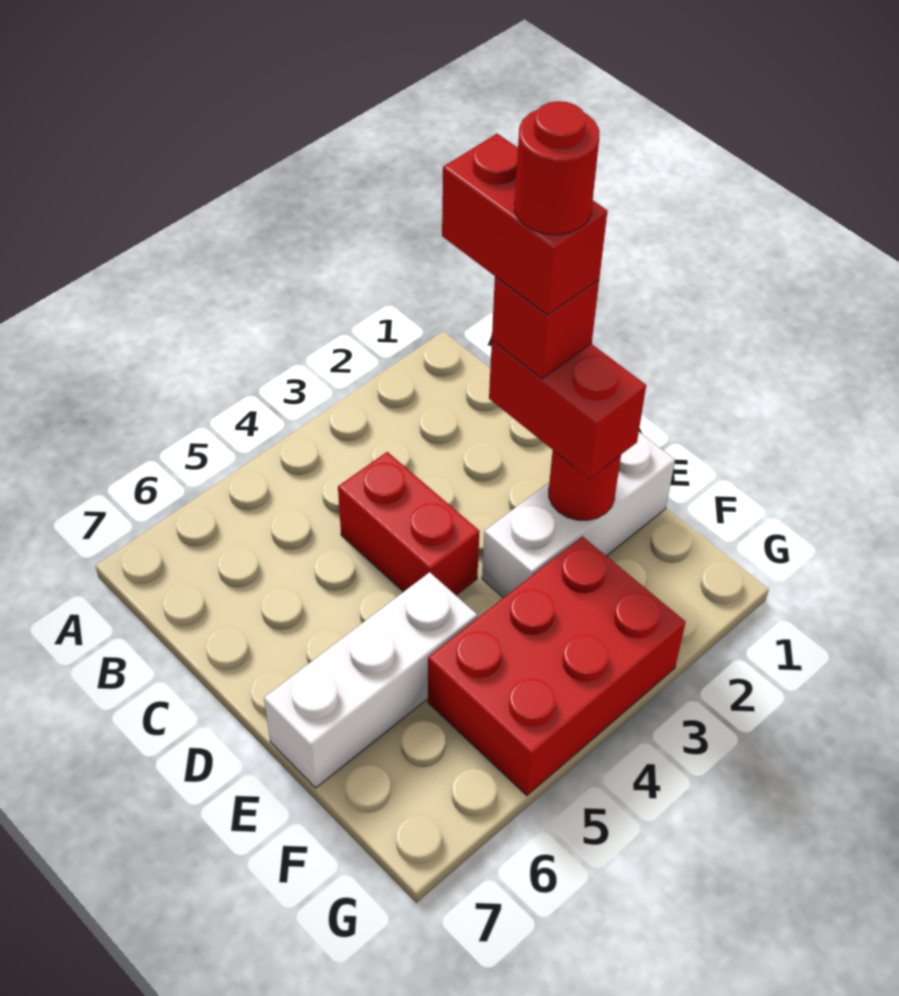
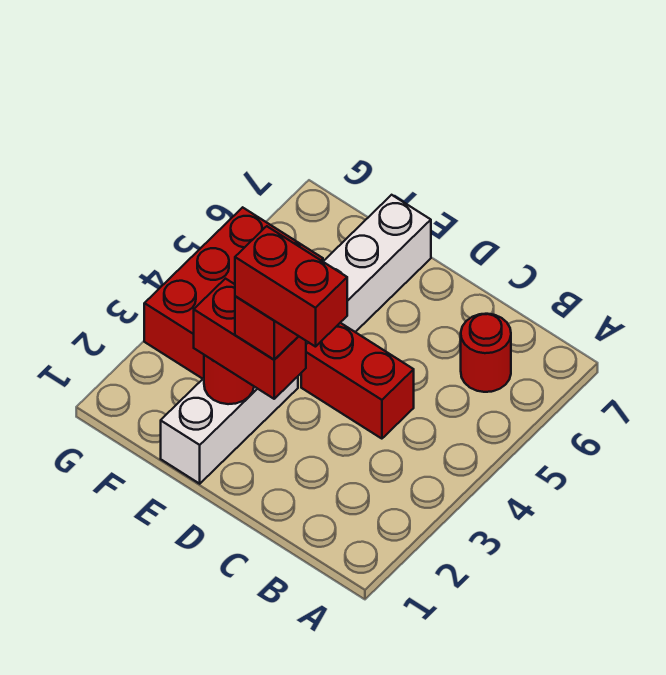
red round brick D2 level 6 -> red round brick B6 level 1

